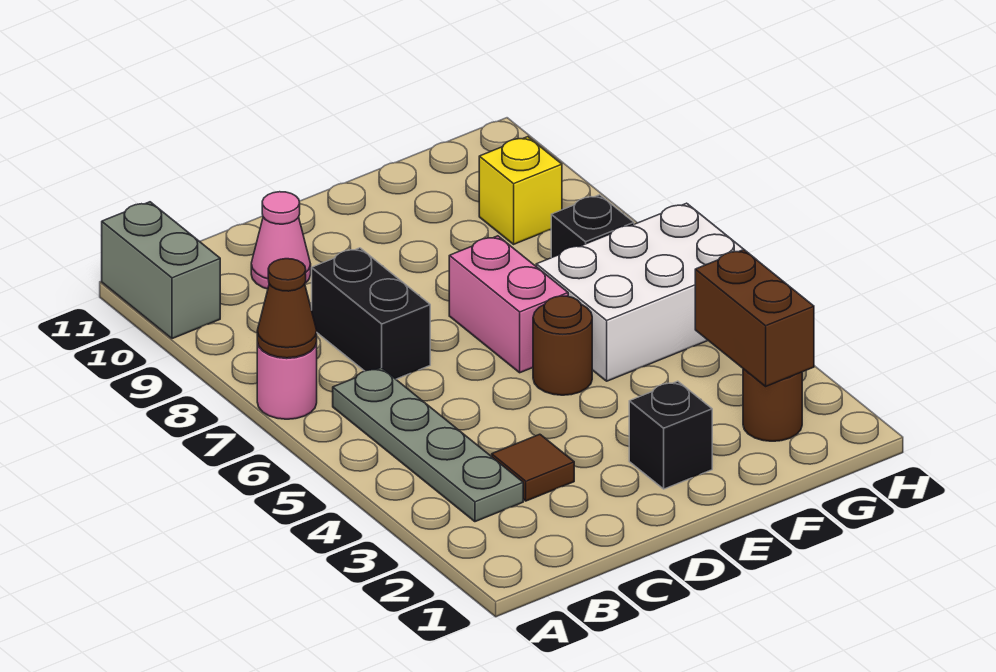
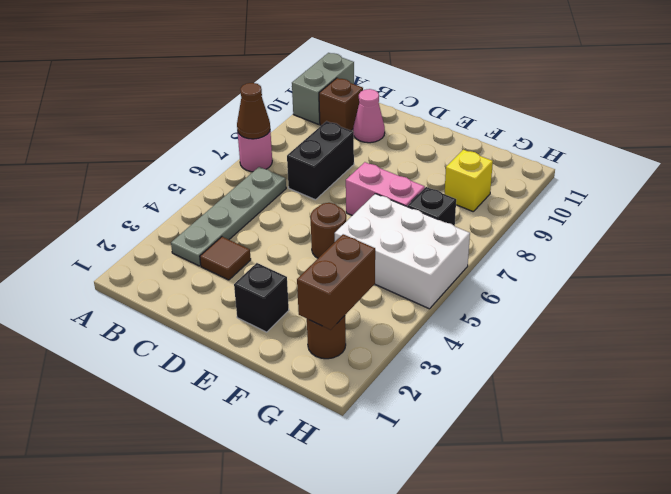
none -> brown brick B10 level 1
pink brick E6:E7 level 1 -> pink brick E7:F7 level 1

